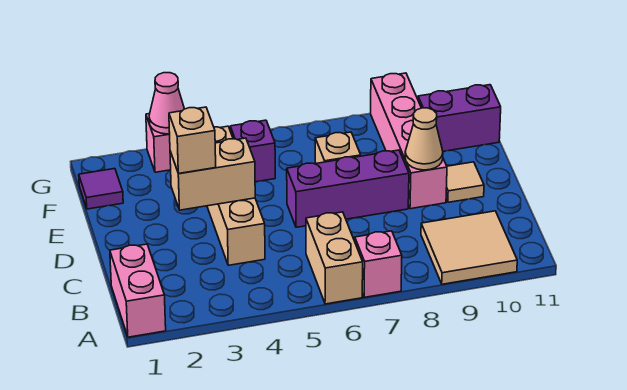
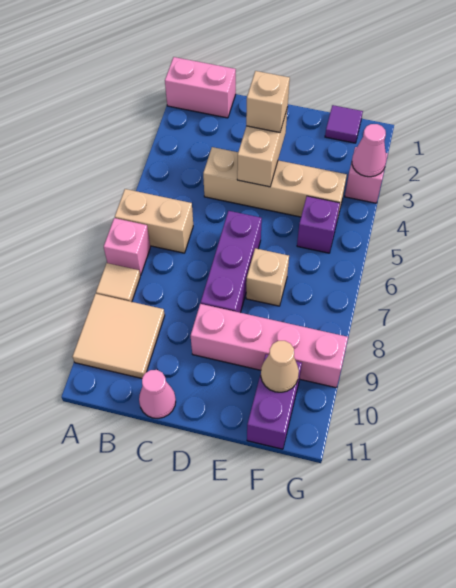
none -> pink cone C11 level 1
tan cone D9 level 2 -> tan cone F10 level 2
tan tile D10 level 1 -> tan tile A8 level 1

